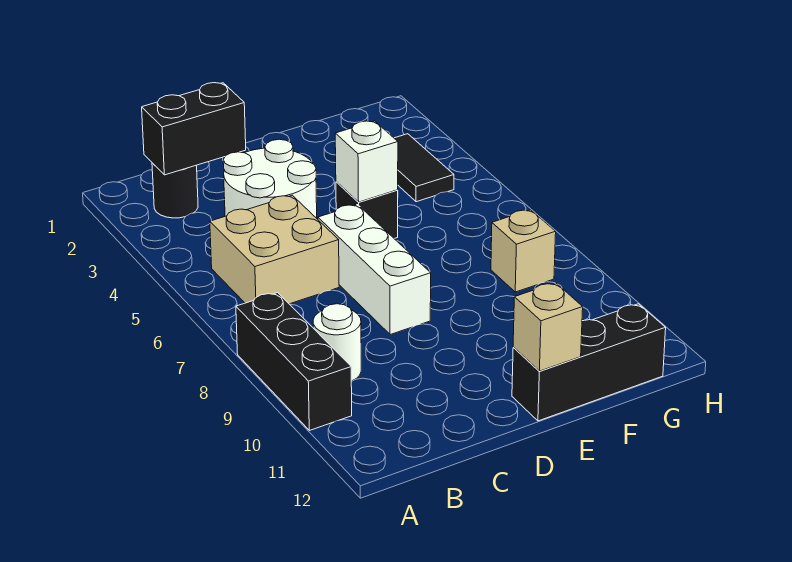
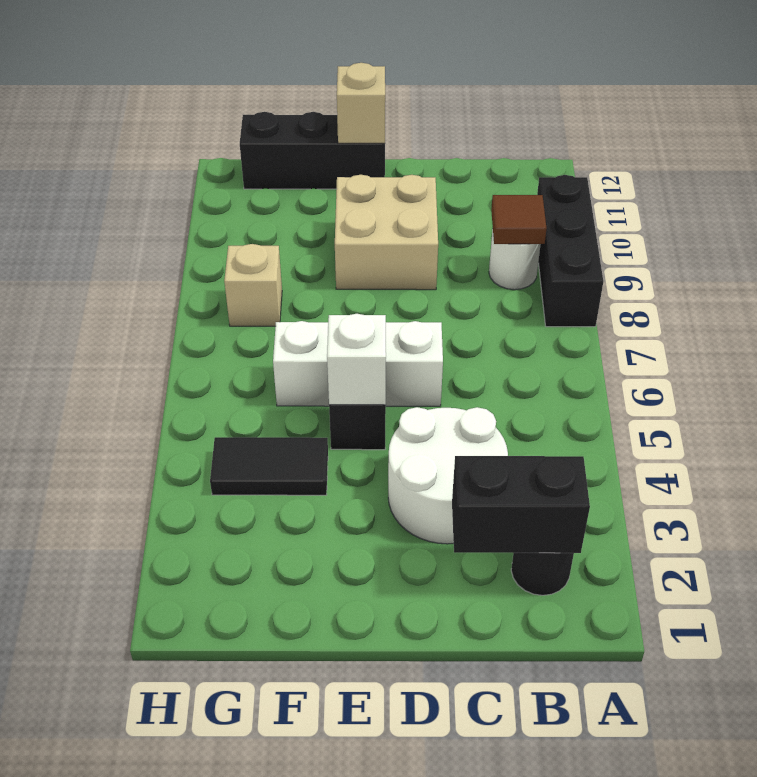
tan brick B5:C6 level 1 -> tan brick D9:E10 level 1
none -> brown tile B9 level 2
white brick D6:D8 level 1 -> white brick D6:F6 level 1
black tile G3:G4 level 1 -> black tile F4:G4 level 1

